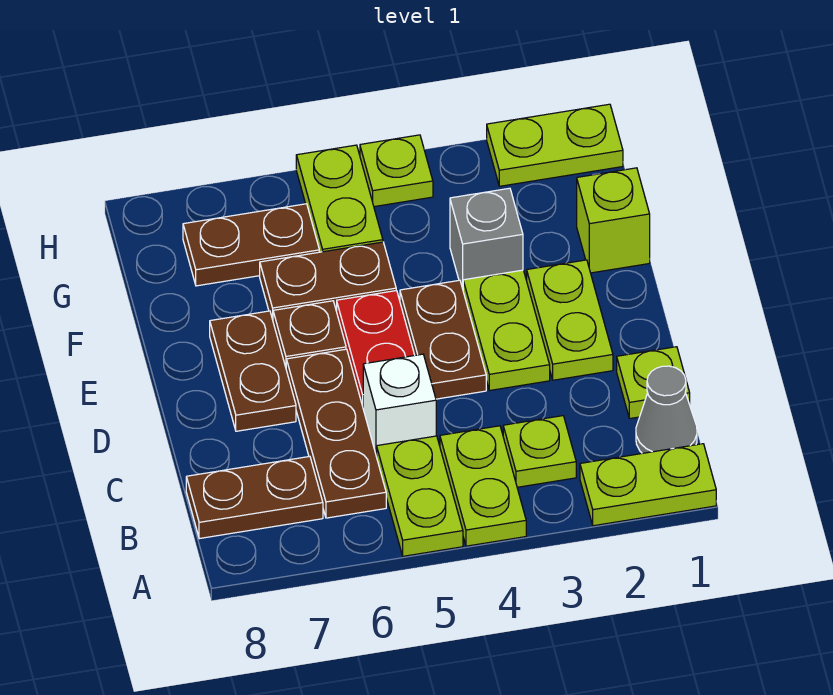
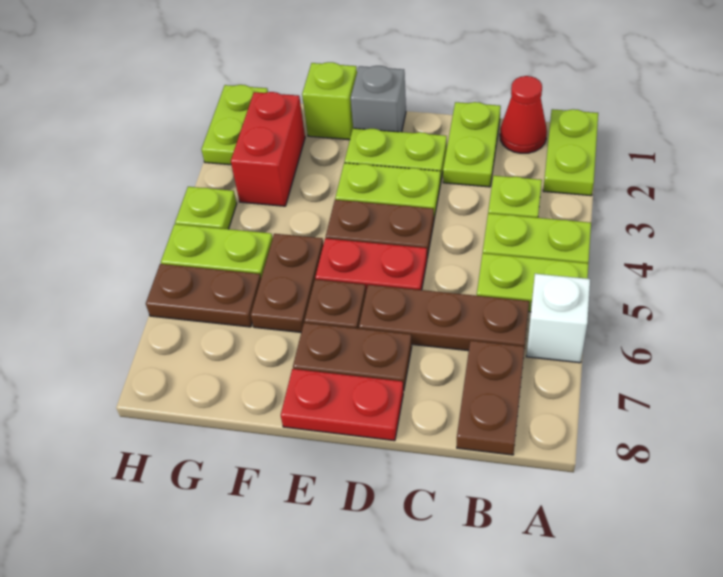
grey cone B1 level 1 -> red cone B1 level 1
lime plate C1 level 1 -> lime plate C1:C2 level 1
white brick C5 level 1 -> white brick A6 level 1
none -> red plate D8:E8 level 1
grey brick F3 level 1 -> grey brick E1 level 1
none -> red brick G2:G3 level 1
brown plate G6:G7 level 1 -> brown plate G6:H6 level 1

